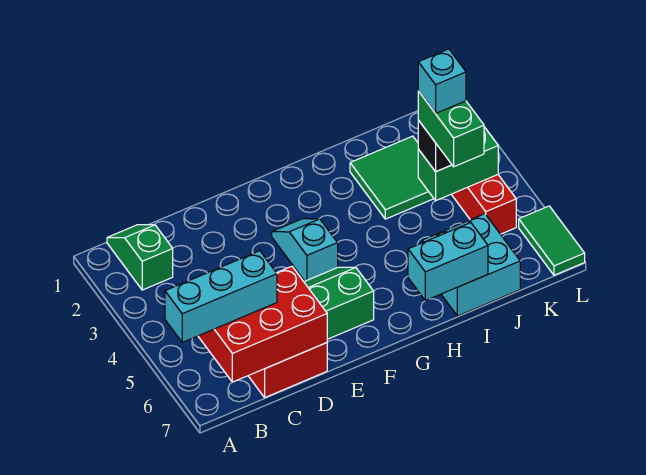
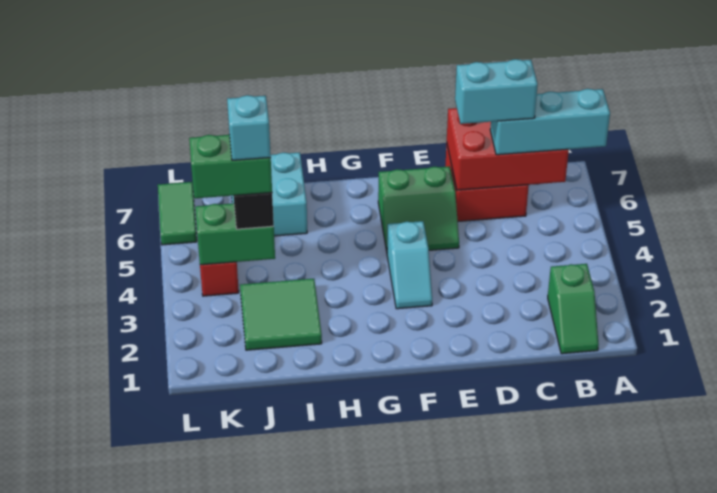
cyan brick H7:I7 level 2 -> cyan brick C6:D6 level 4
green brick J4:J5 level 4 -> green brick J4:K4 level 4

